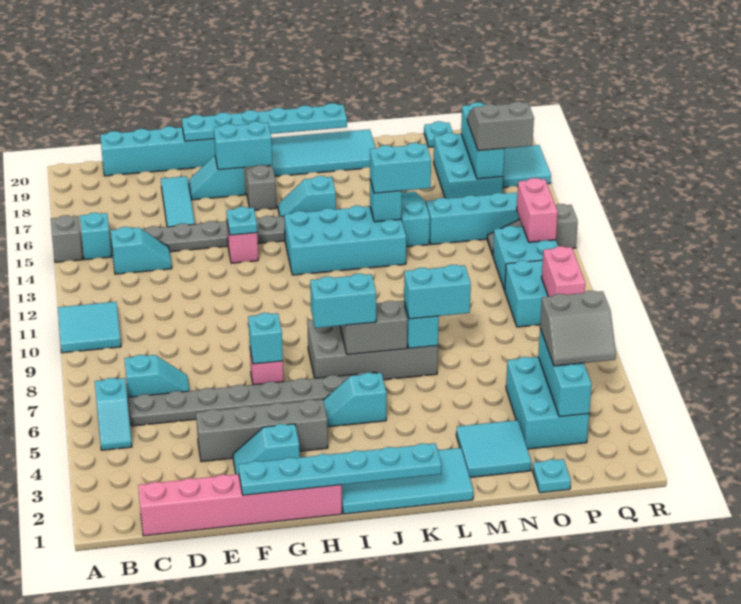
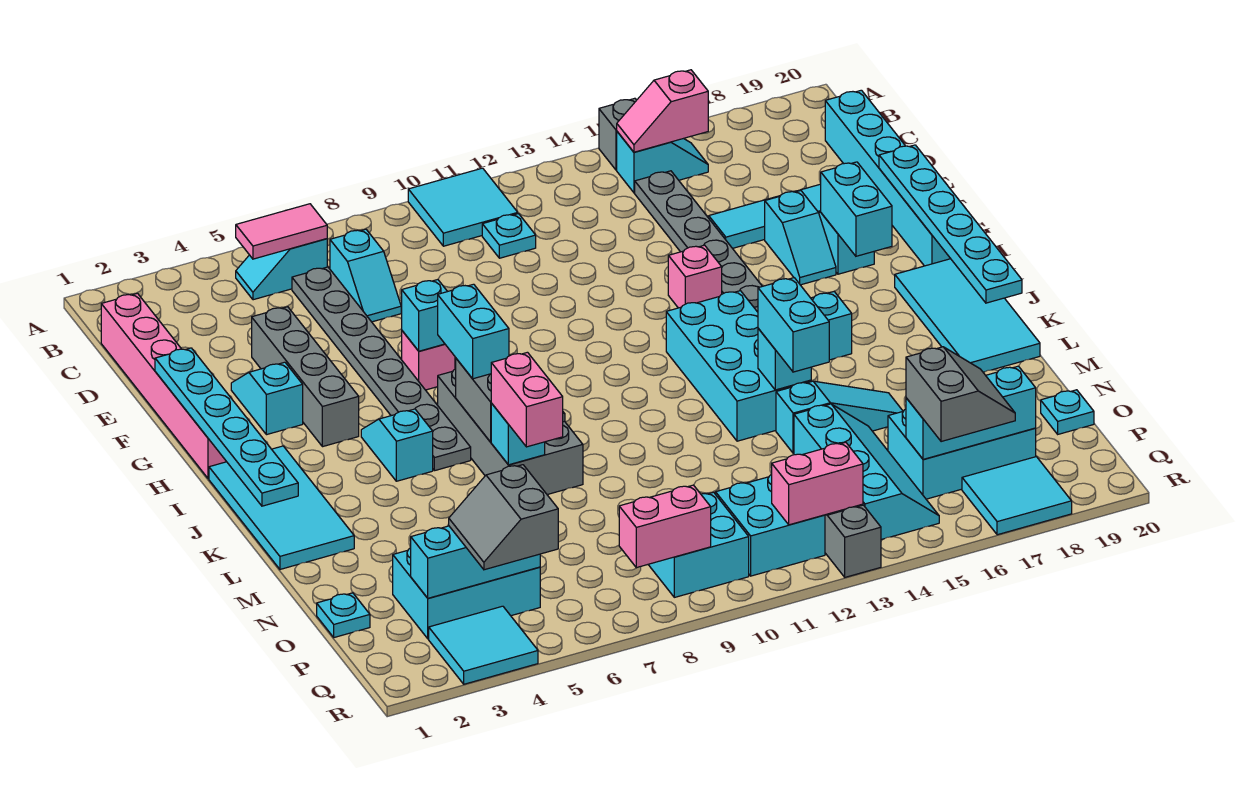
none -> pink tile B5:B6 level 2
none -> pink slope B15:B16 level 2 top 16
cyan slope C14:D14 level 1 top C -> cyan slope F17:G17 level 1 top F
cyan plate G14 level 2 -> cyan plate C11 level 1
grey brick H17 level 1 -> none
cyan brick L7:M7 level 3 -> pink brick L7:M7 level 3
cyan tile M2:N3 level 1 -> cyan tile Q3:R4 level 1

